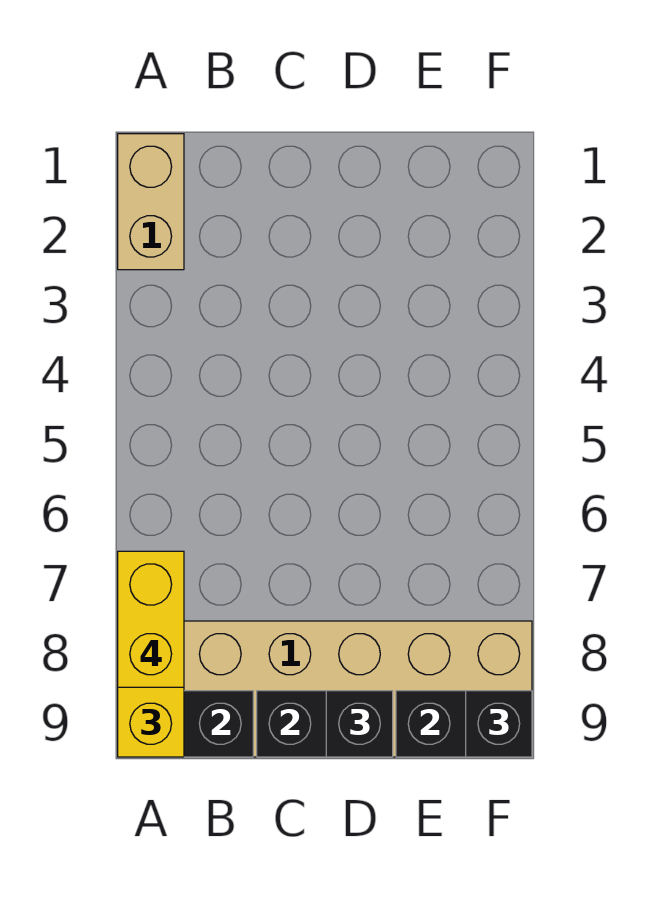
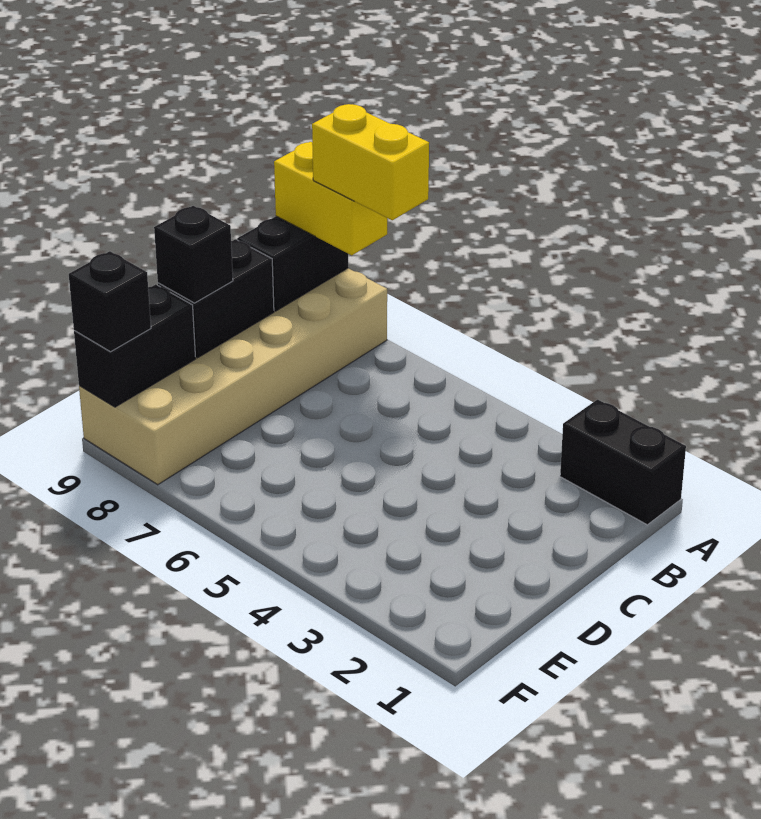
tan brick A1:A2 level 1 -> black brick A1:A2 level 1

